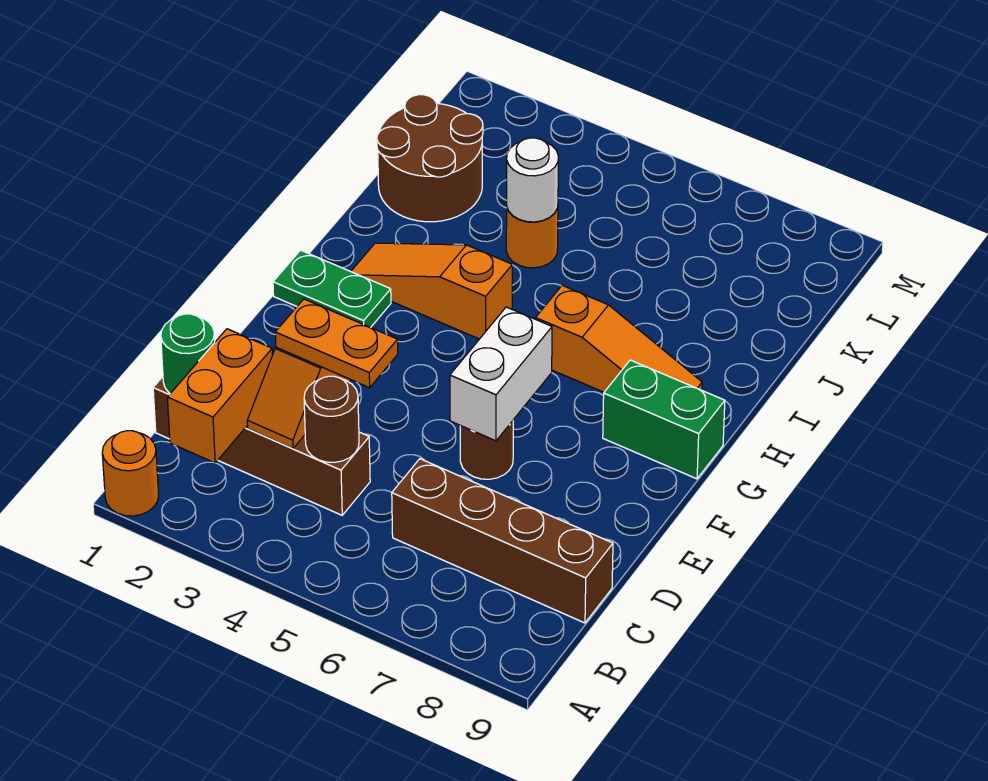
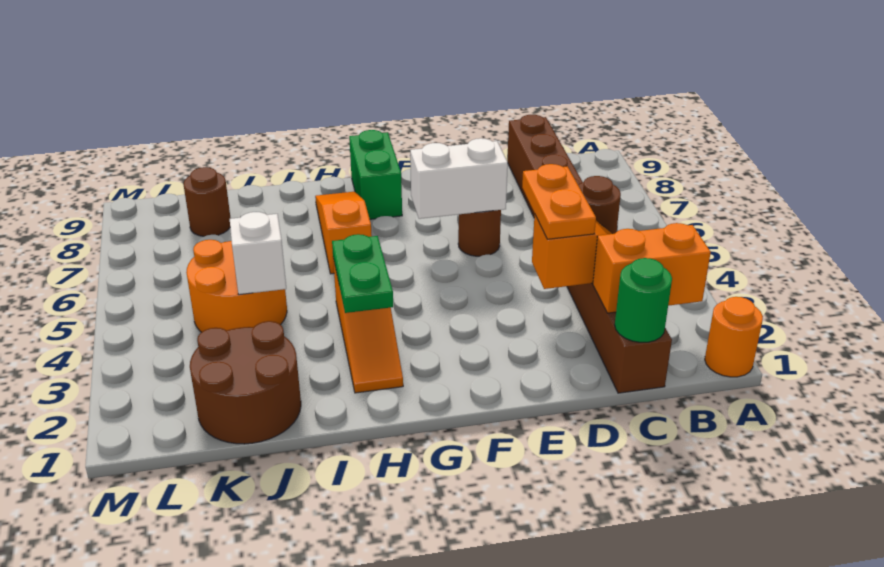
green plate G1:G2 level 1 -> green plate H3:H4 level 2
orange round brick J4 level 1 -> orange round brick J4:K5 level 1
white round brick J4 level 2 -> white brick J4 level 2
none -> brown round brick K8 level 1

